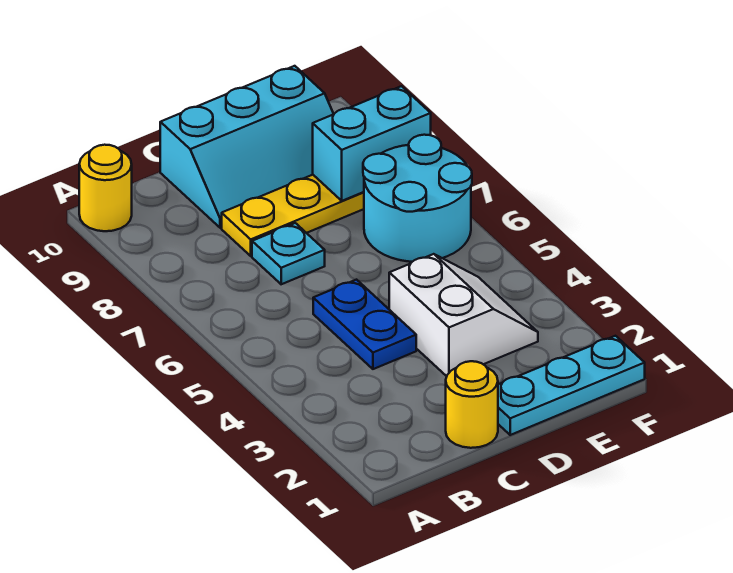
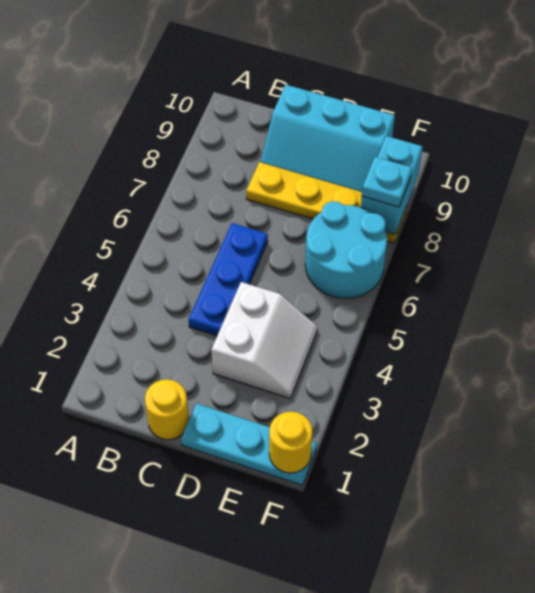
yellow round brick A10 level 1 -> yellow round brick F1 level 2
blue plate C4:C5 level 1 -> blue plate C4:C6 level 1
cyan plate C7 level 1 -> cyan plate F8 level 3
cyan brick E8:F8 level 2 -> cyan brick F8:F9 level 2

